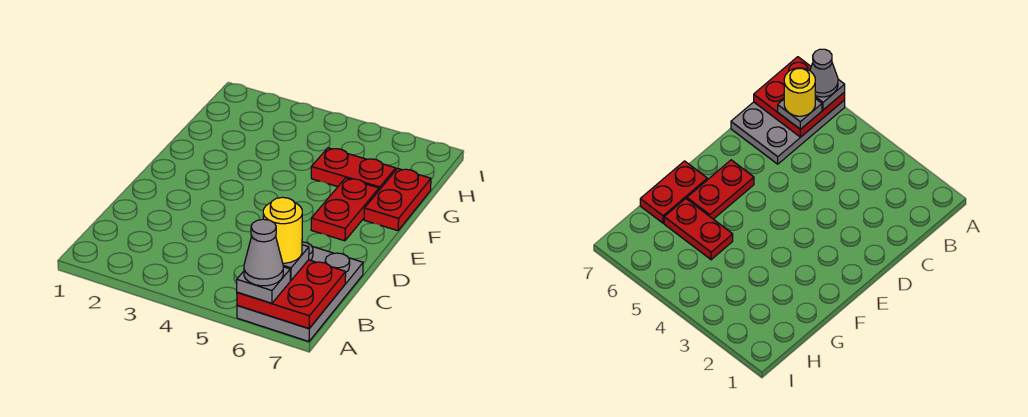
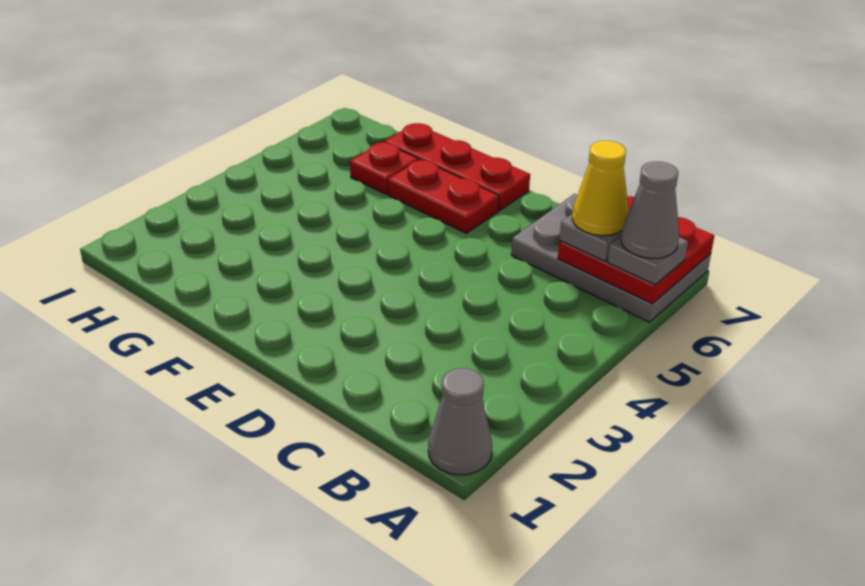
none -> grey cone A1 level 1
yellow round brick B6 level 4 -> yellow cone B6 level 4
red plate F7:G7 level 1 -> red plate E7:G7 level 1
red plate G5:G6 level 1 -> red plate G6 level 1

